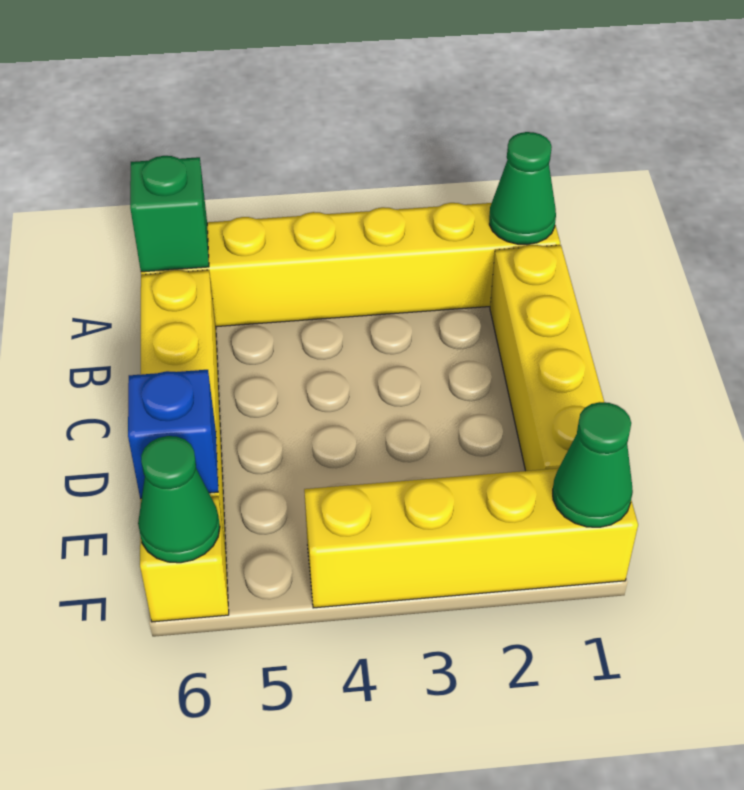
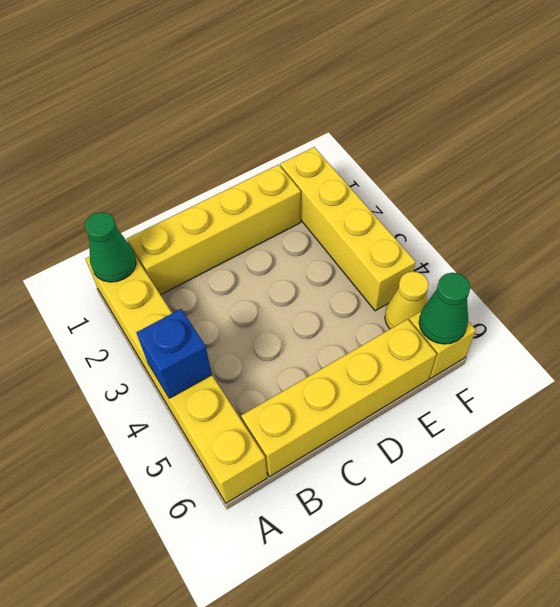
green brick A6 level 2 -> none
blue brick E6 level 2 -> blue brick A4 level 2
green cone F1 level 2 -> none
none -> yellow cone F5 level 1

